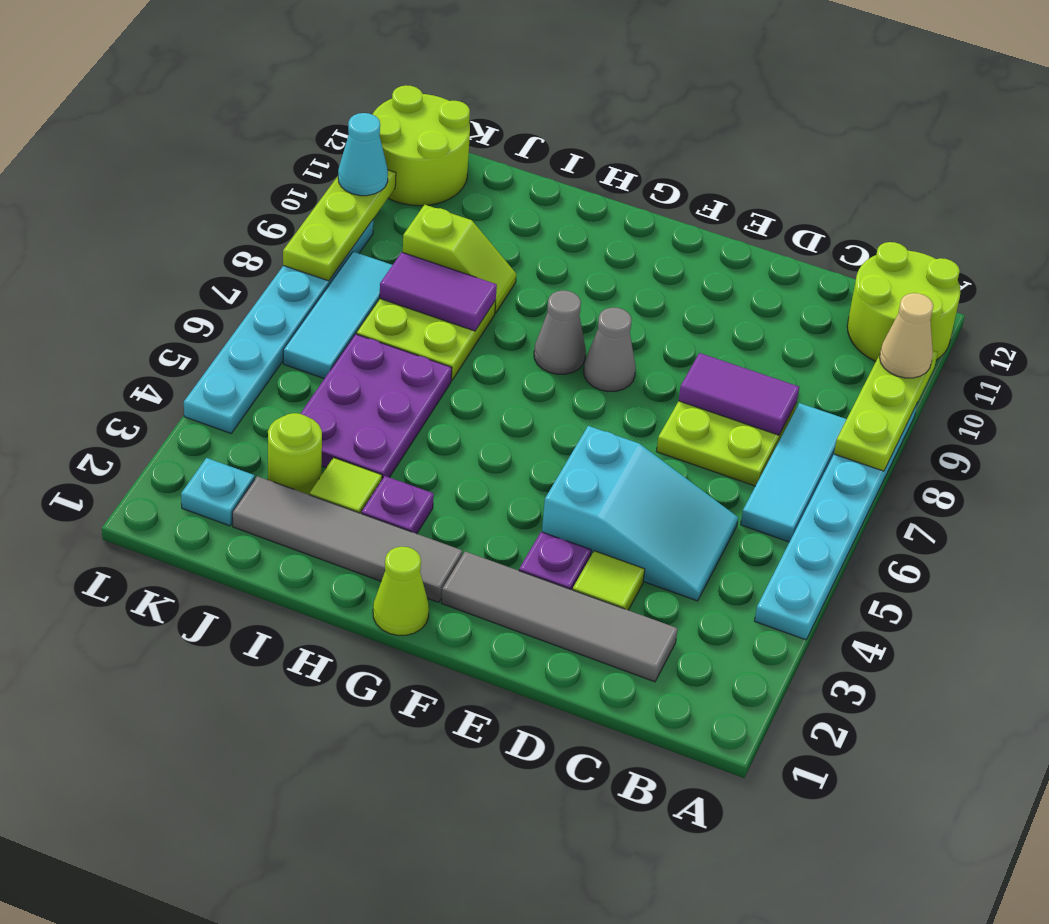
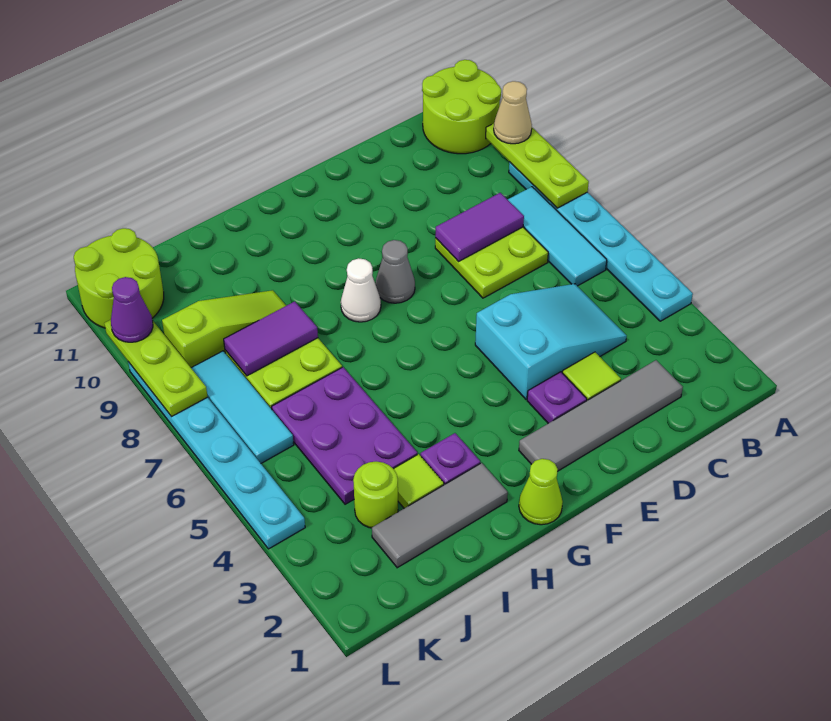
grey tile G2:J2 level 1 -> grey tile H2:J2 level 1
grey cone G8 level 1 -> white cone G8 level 1
lime slope I9:J9 level 1 top J -> lime slope I9:K9 level 1 top K
cyan plate K2 level 1 -> none
cyan cone L10 level 3 -> purple cone L10 level 3

